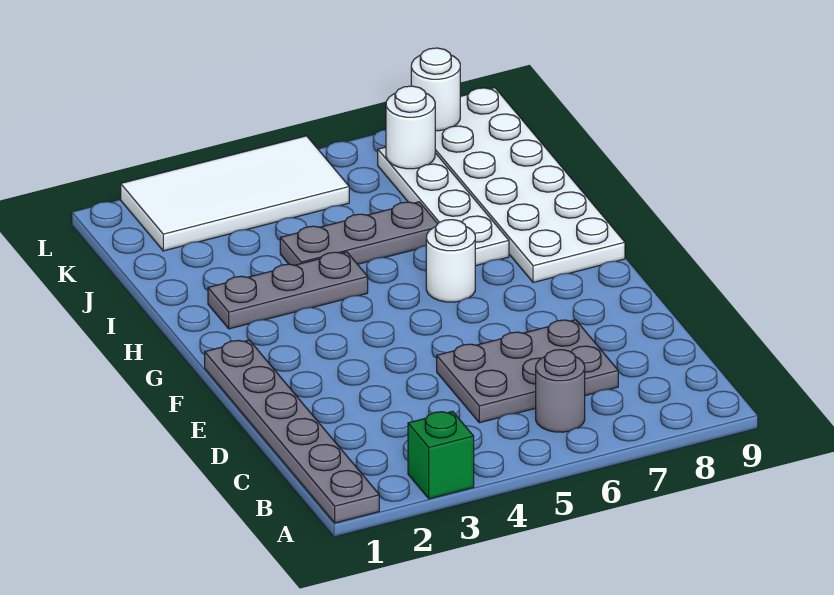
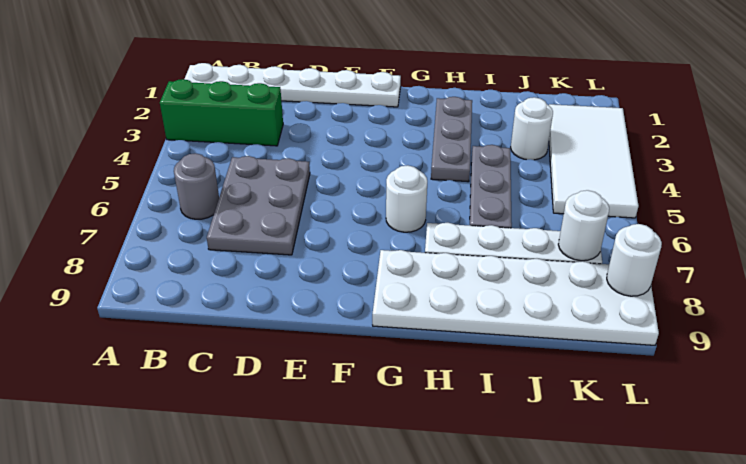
grey plate A1:F1 level 1 -> white plate A1:F1 level 1
green brick A3 level 1 -> green brick A3:C3 level 1
none -> white round brick J3 level 1

